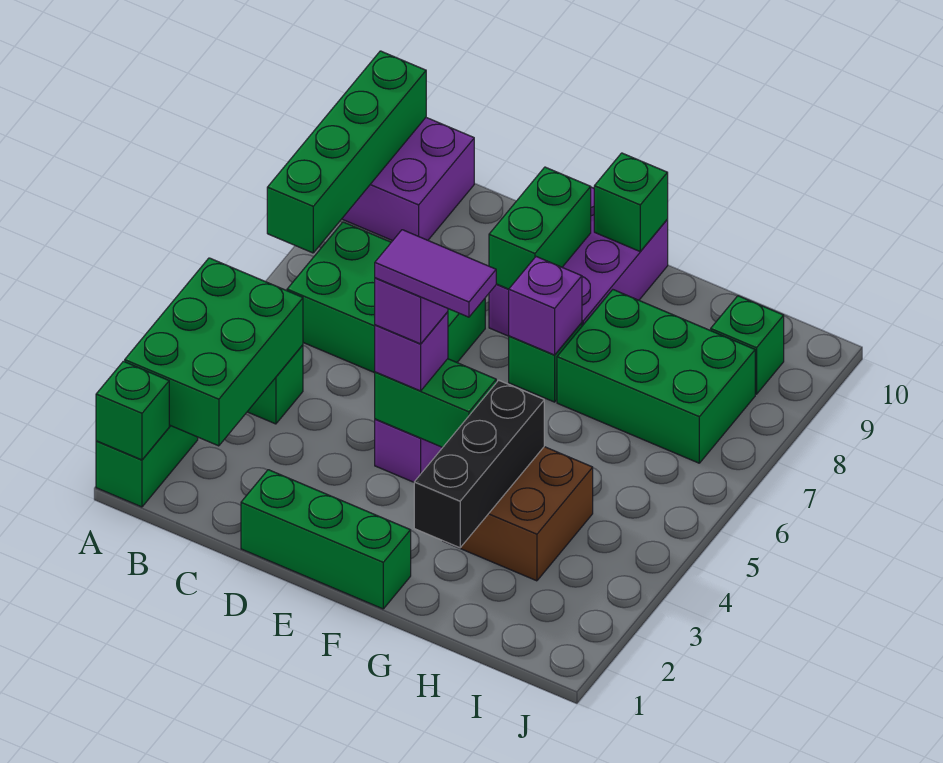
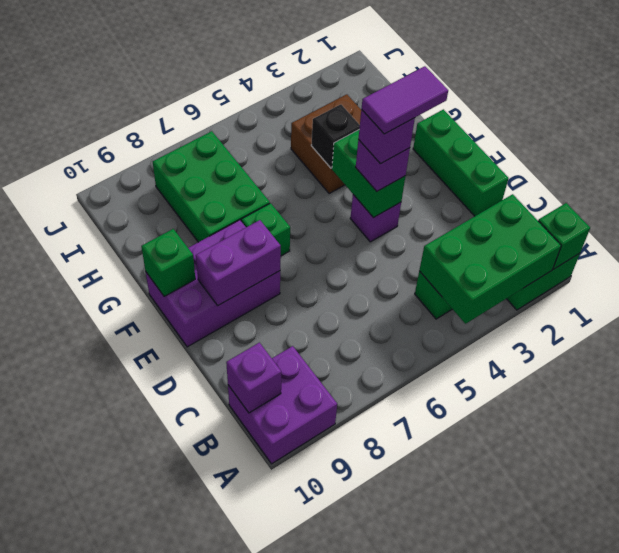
green brick A7:A10 level 2 -> none
green brick B6:D7 level 1 -> none
purple tile E4:F4 level 5 -> purple tile E3:E4 level 5
green brick E8:E9 level 2 -> purple brick E8:E9 level 2
purple brick F7 level 2 -> purple brick B10 level 2
black brick G2:G4 level 2 -> black brick G4 level 2
green brick I9 level 1 -> none

